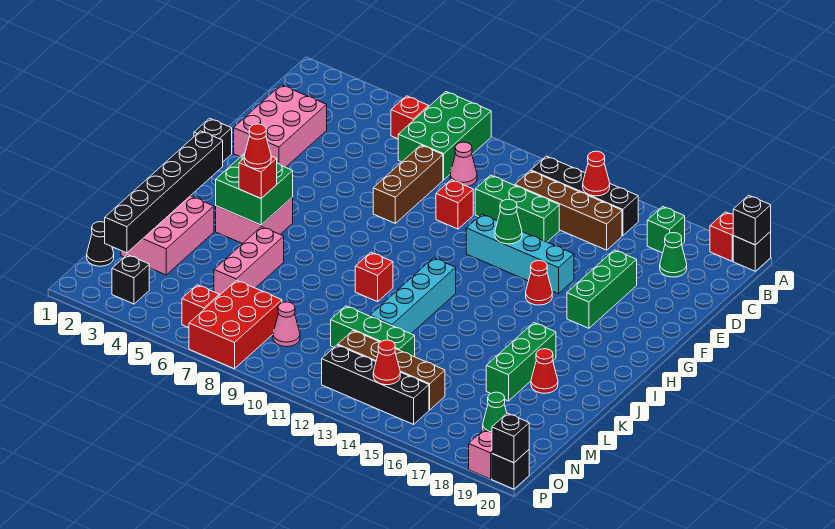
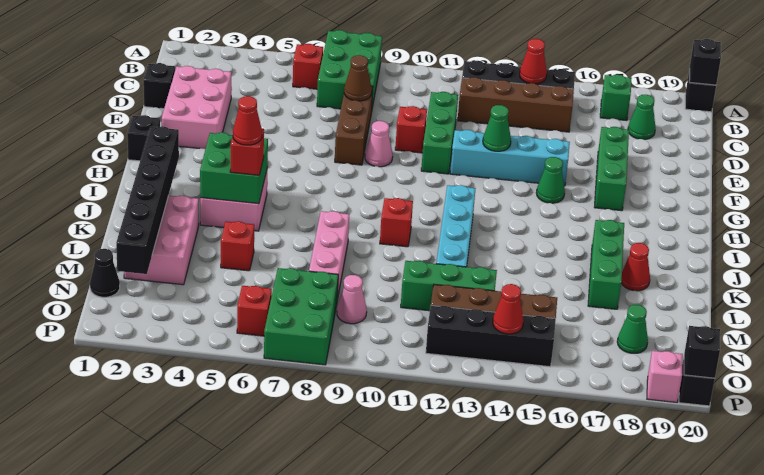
red brick A19 level 1 -> red brick L5 level 1
pink cone C9 level 1 -> pink cone F9 level 1
none -> brown cone D8 level 2
green brick D11:D13 level 1 -> green brick D11:F11 level 1
red cone G15 level 1 -> green cone G15 level 1
pink brick K6:M6 level 1 -> pink brick K8:M8 level 1
red brick N7:P8 level 1 -> green brick N7:P8 level 1
black brick O3 level 1 -> black brick D1 level 1

